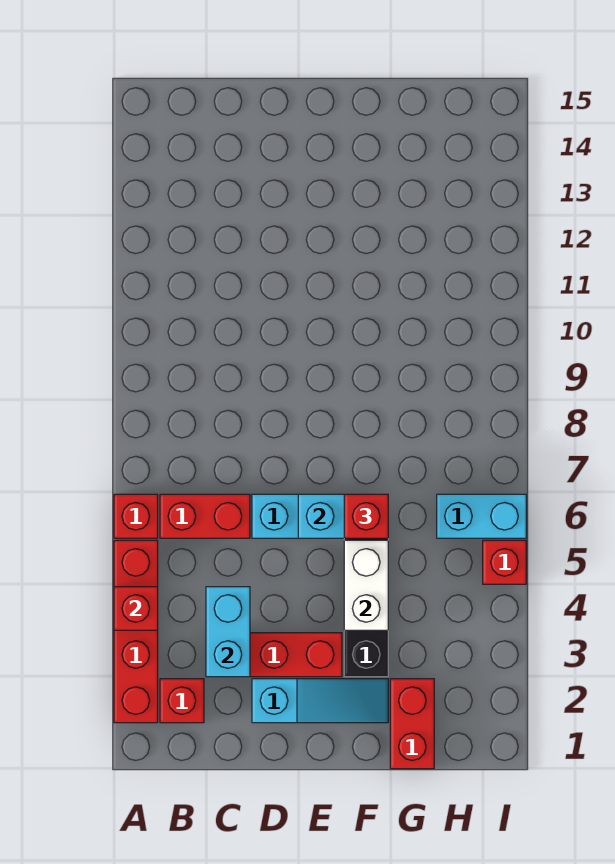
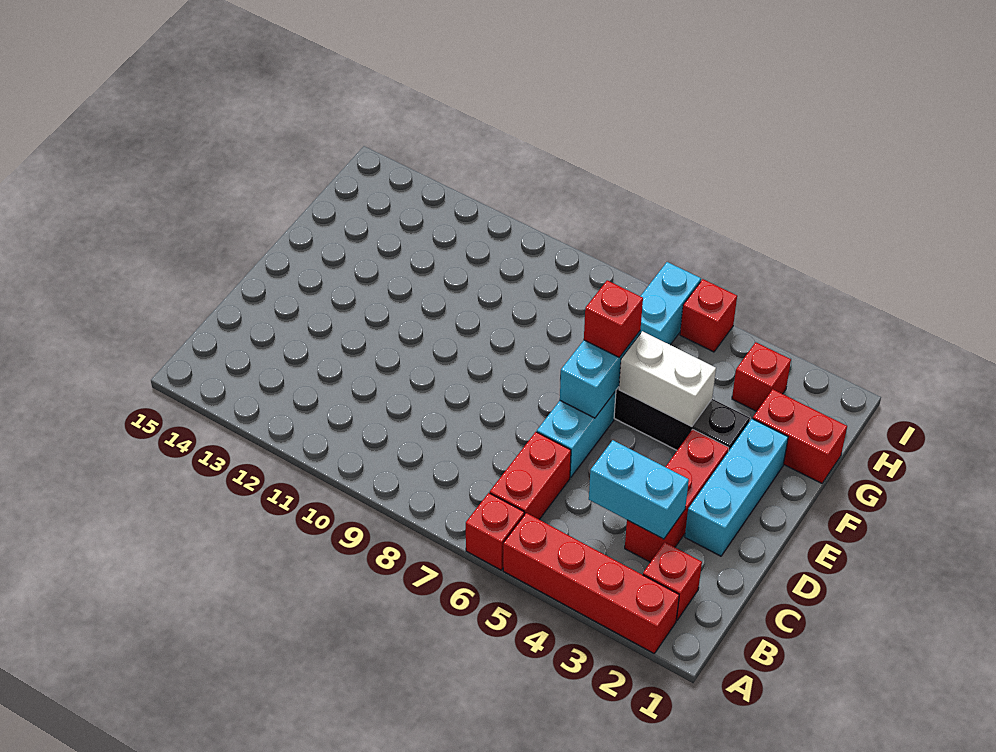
red brick A4 level 2 -> red brick H3 level 1
cyan slope D2:F2 level 1 top D -> cyan brick D2:F2 level 1

